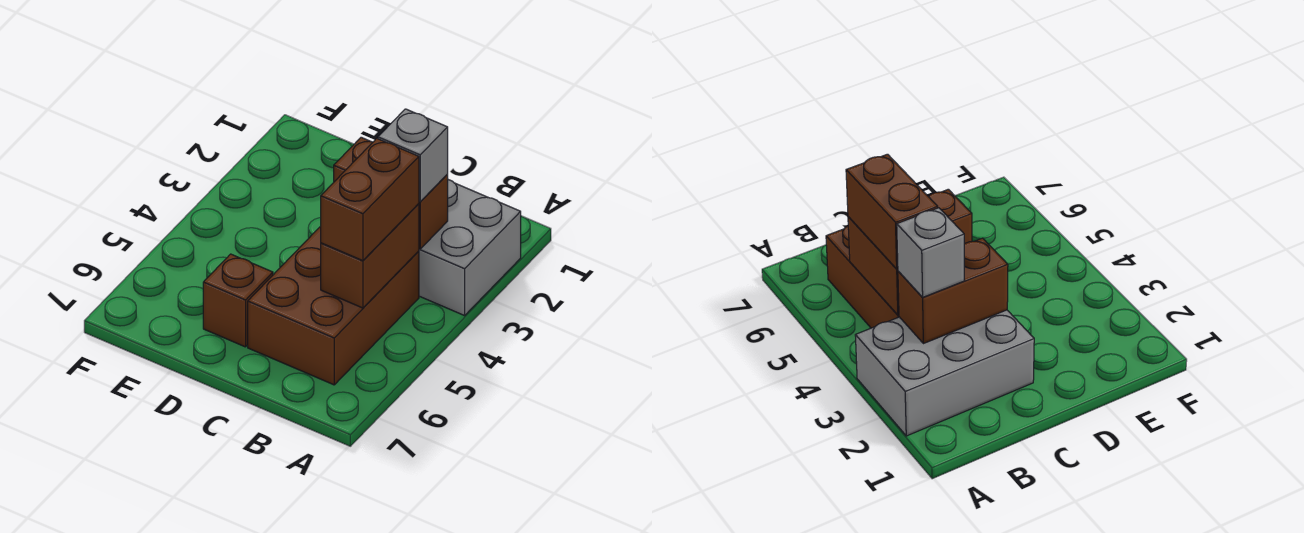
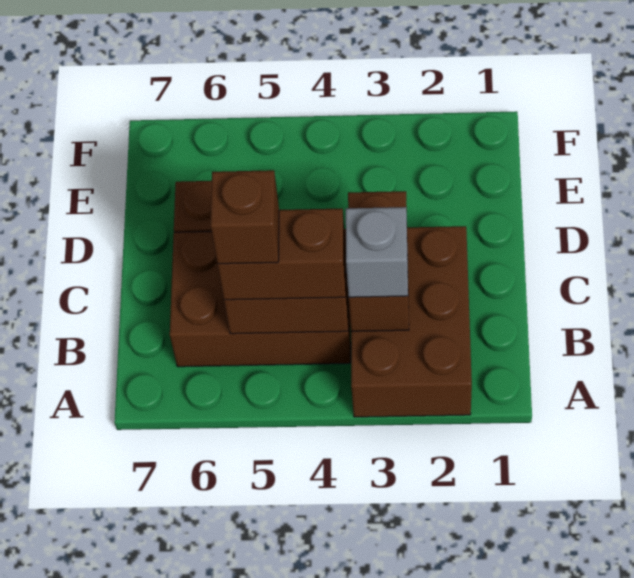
grey brick A2:C3 level 1 -> brown brick A2:C3 level 1
none -> brown brick B5 level 4

